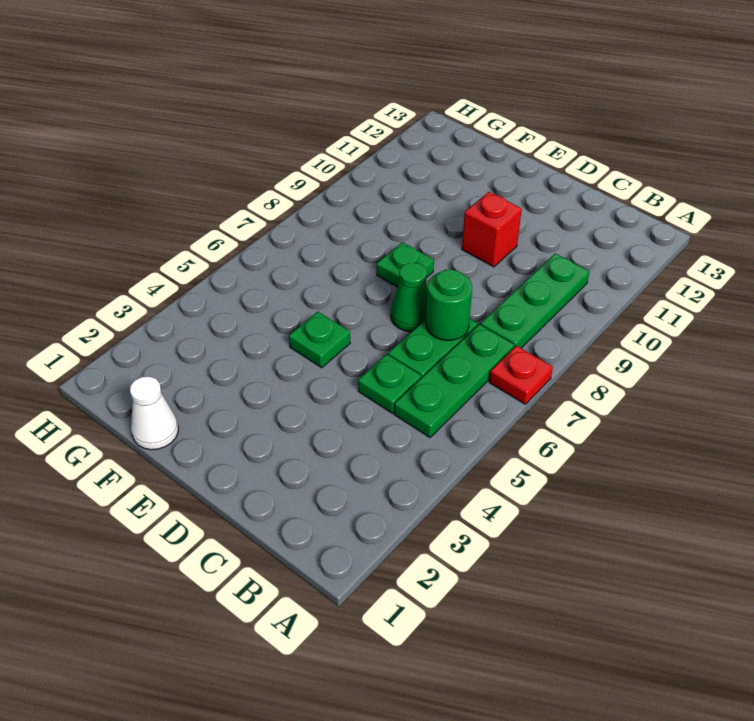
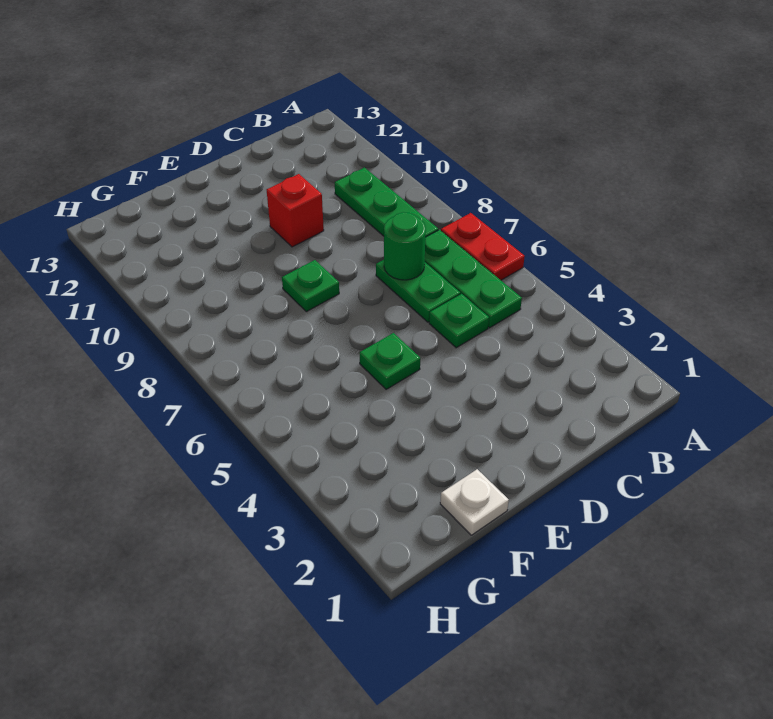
red plate A7 level 1 -> red plate A6:A7 level 1
green cone D7 level 1 -> none
white cone F1 level 1 -> white plate F1 level 1

